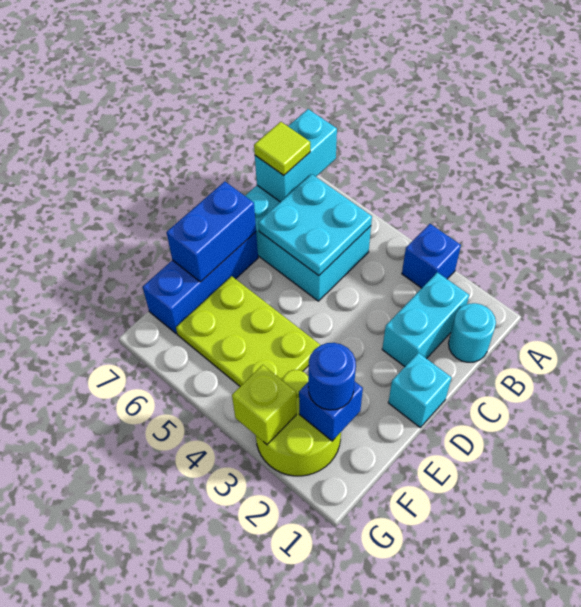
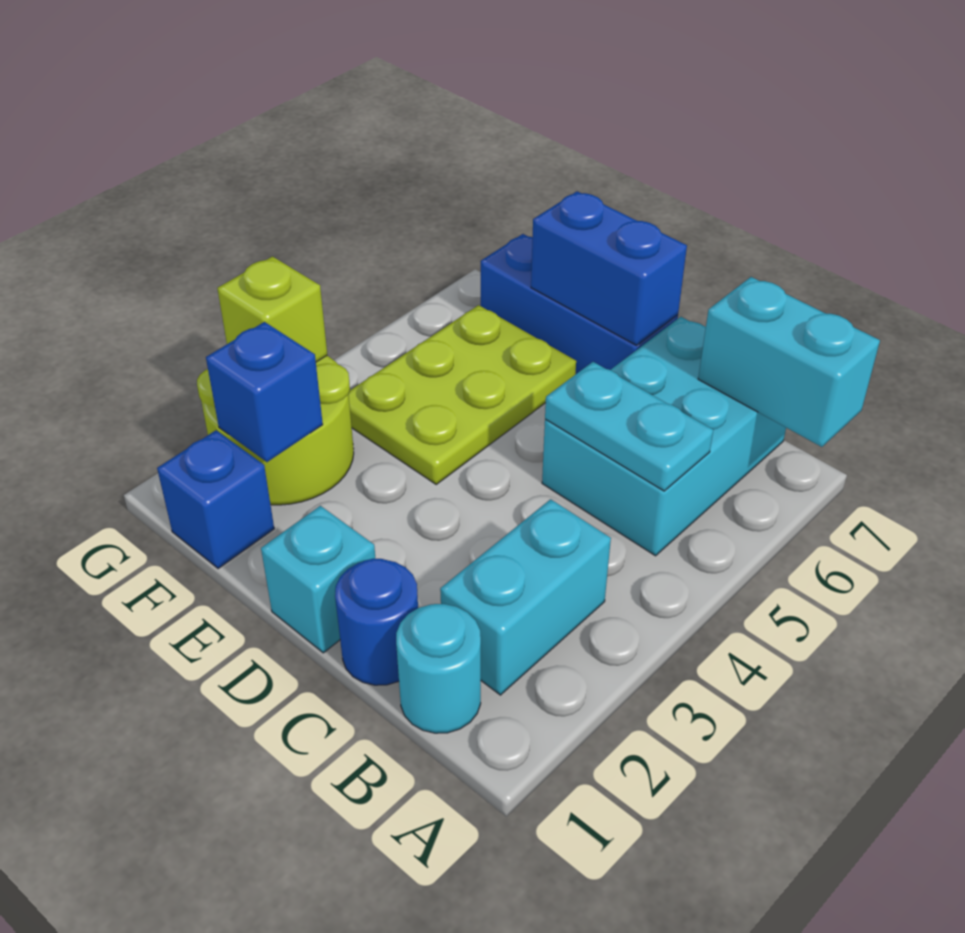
blue brick A3 level 1 -> blue brick F1 level 1
cyan brick B2:C2 level 1 -> cyan brick B2:B3 level 1
cyan plate B5:C6 level 2 -> cyan plate B5:C5 level 2
lime tile B7 level 3 -> none
blue round brick F2 level 3 -> blue round brick C1 level 1

